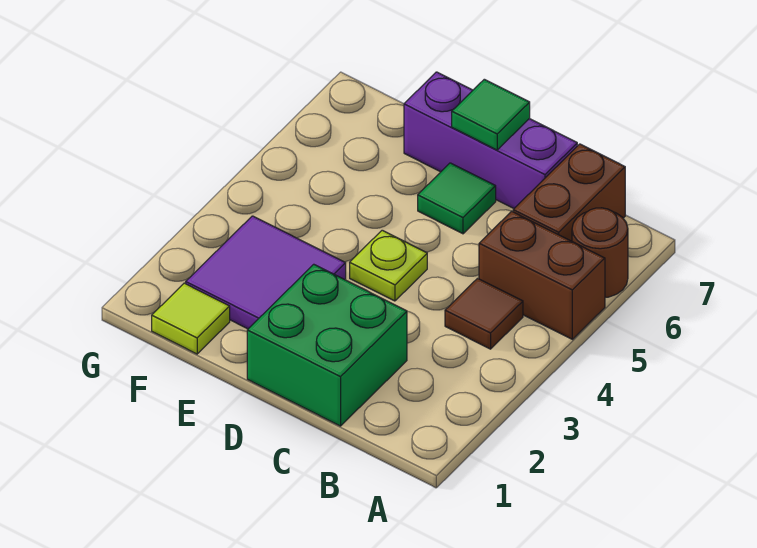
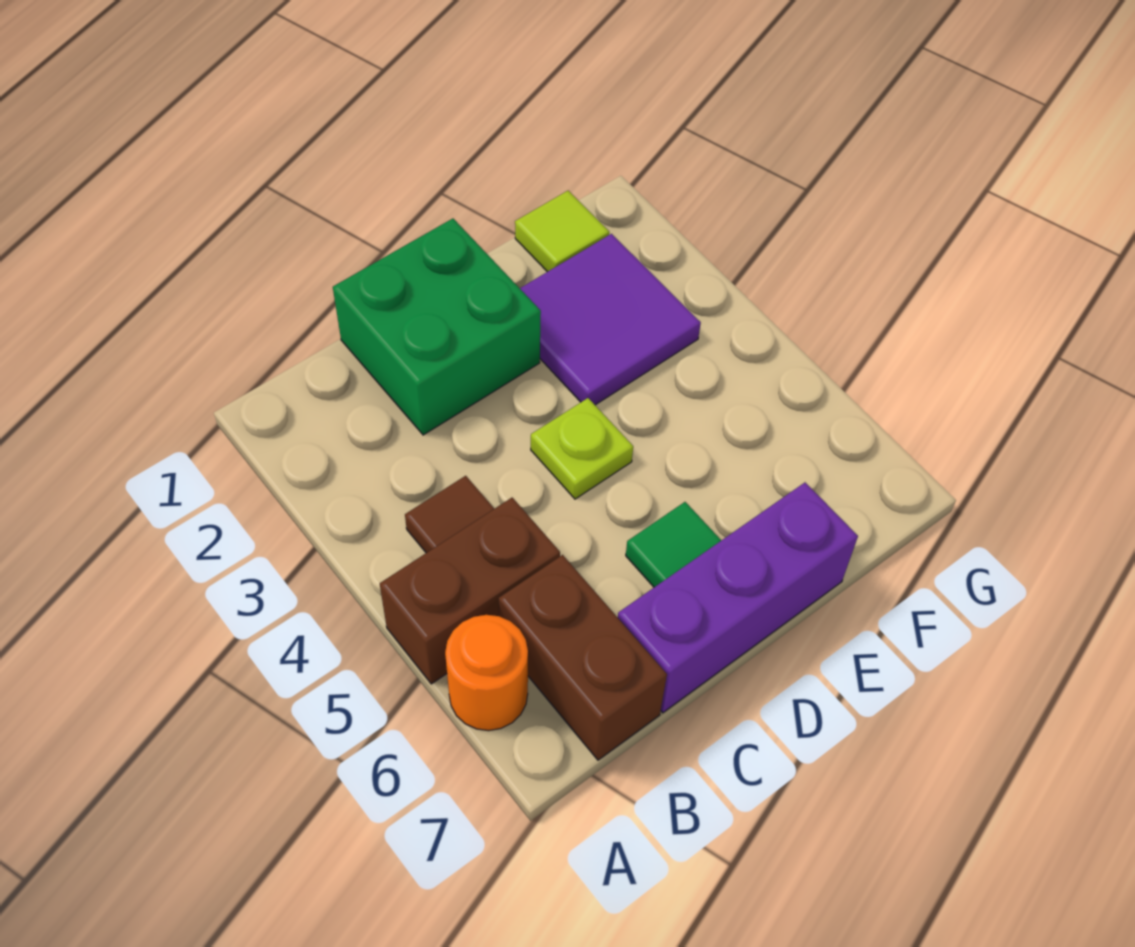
brown round brick A6 level 1 -> orange round brick A6 level 1
green tile D7 level 2 -> none

